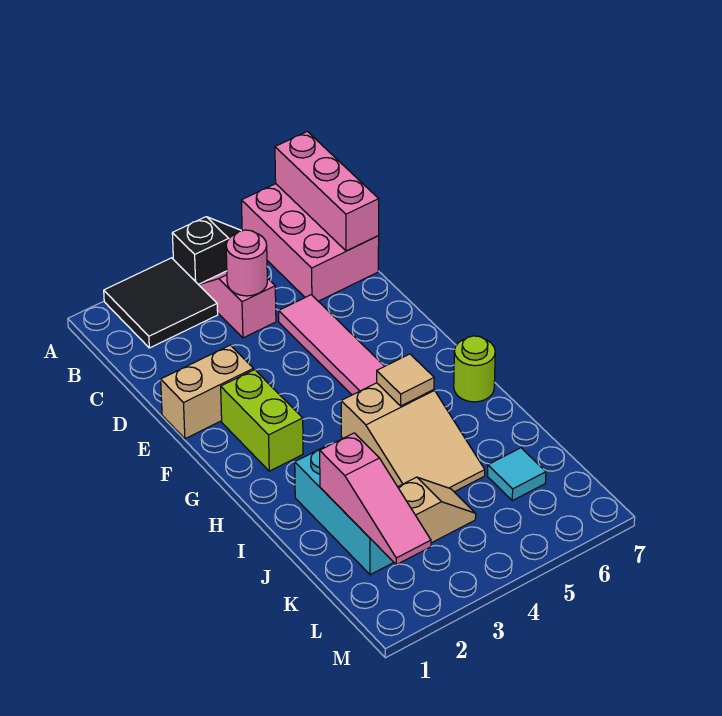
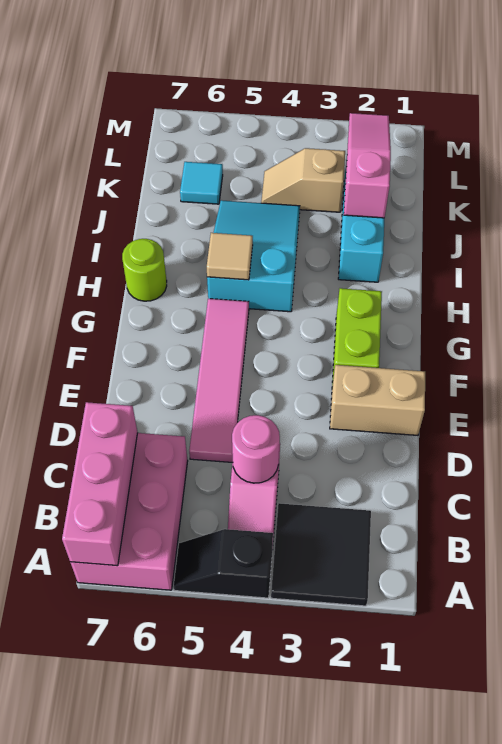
tan slope H4:J5 level 1 top H -> cyan slope H4:J5 level 1 top H

